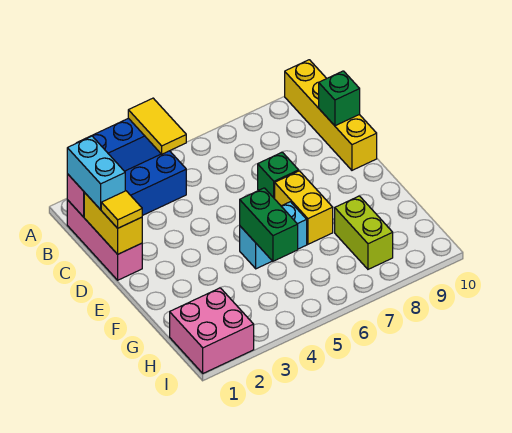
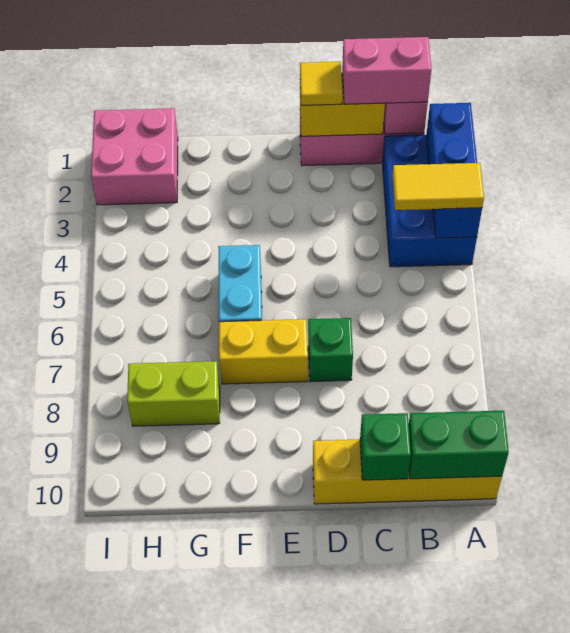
cyan brick B1:C1 level 3 -> pink brick B1:C1 level 3
green brick F5:G5 level 2 -> green brick A10:B10 level 2

